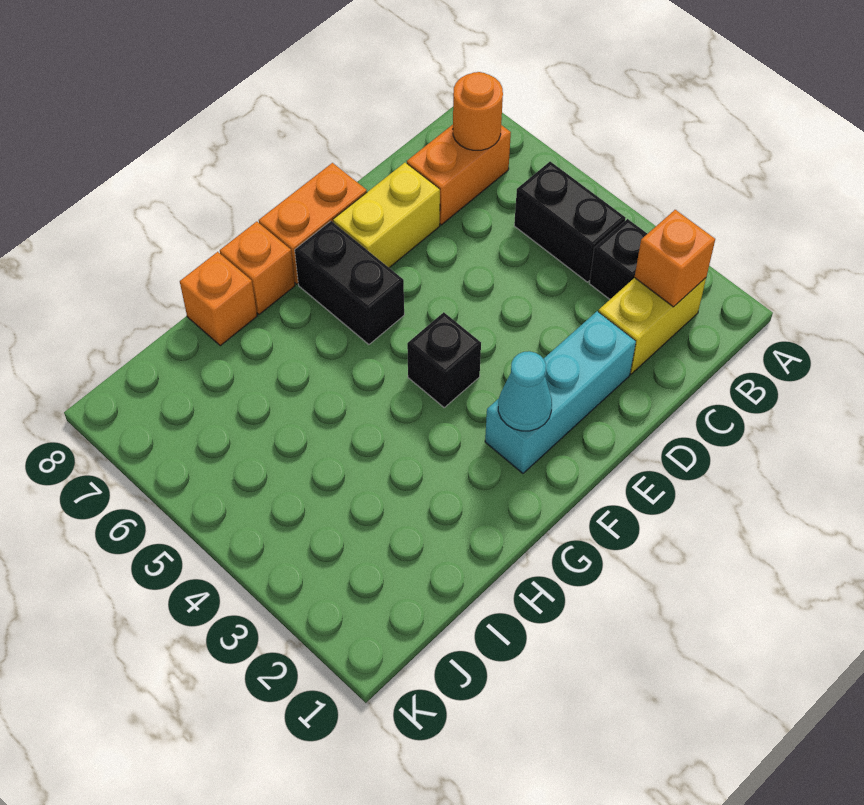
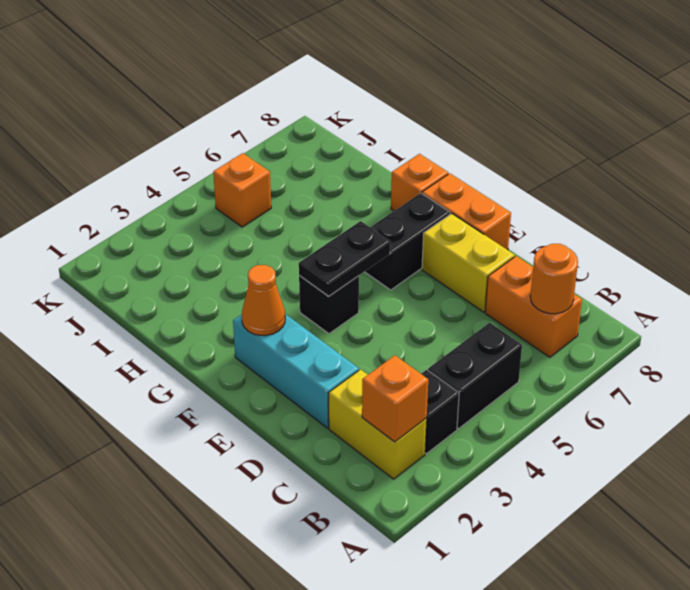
cyan cone F2 level 2 -> orange cone F2 level 2
none -> black plate F4:F5 level 2
orange brick H8 level 1 -> orange brick J5 level 1

